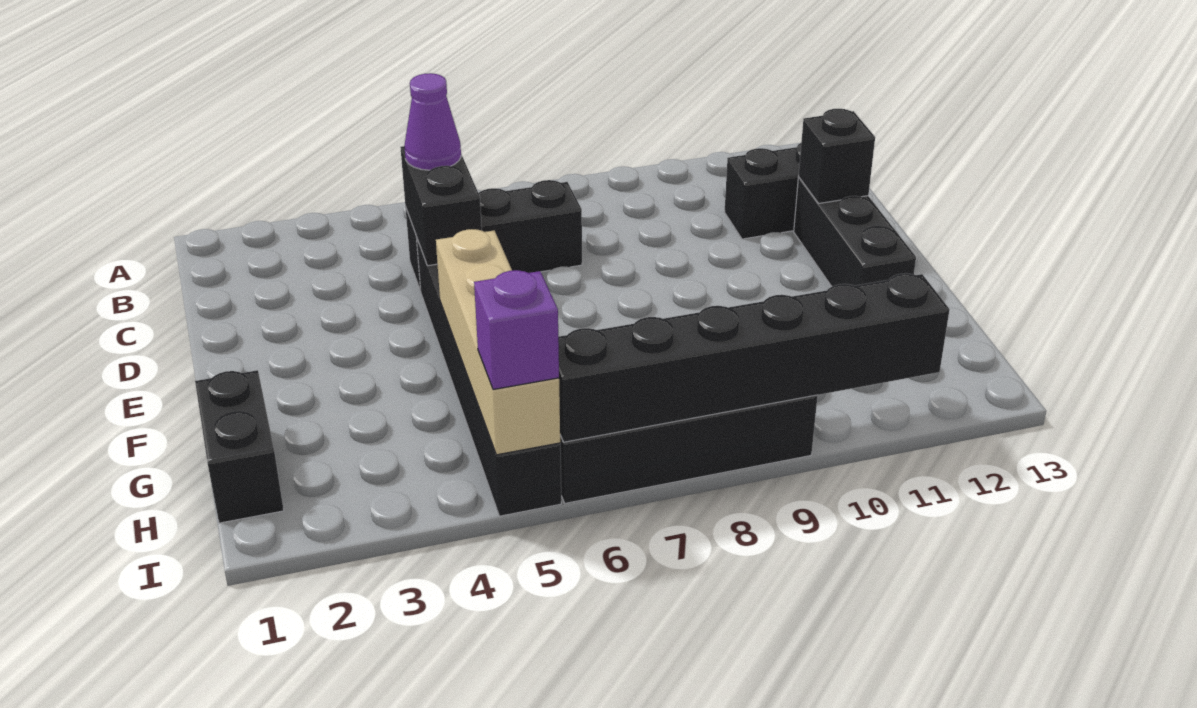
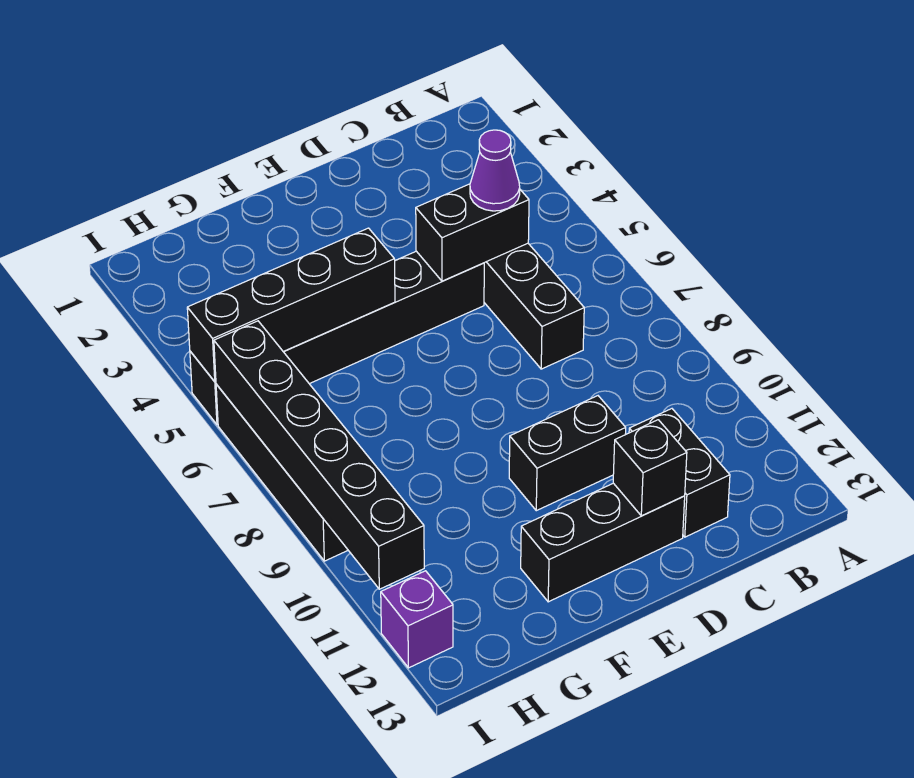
tan brick F5:I5 level 2 -> black brick F5:I5 level 2
black brick G1:H1 level 1 -> black brick D10:E10 level 1
purple brick I5 level 3 -> purple brick I12 level 1

